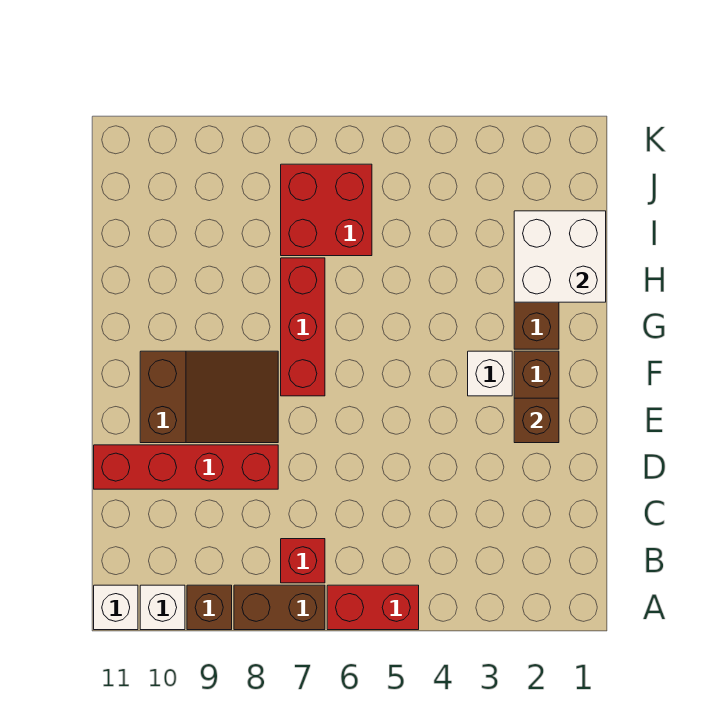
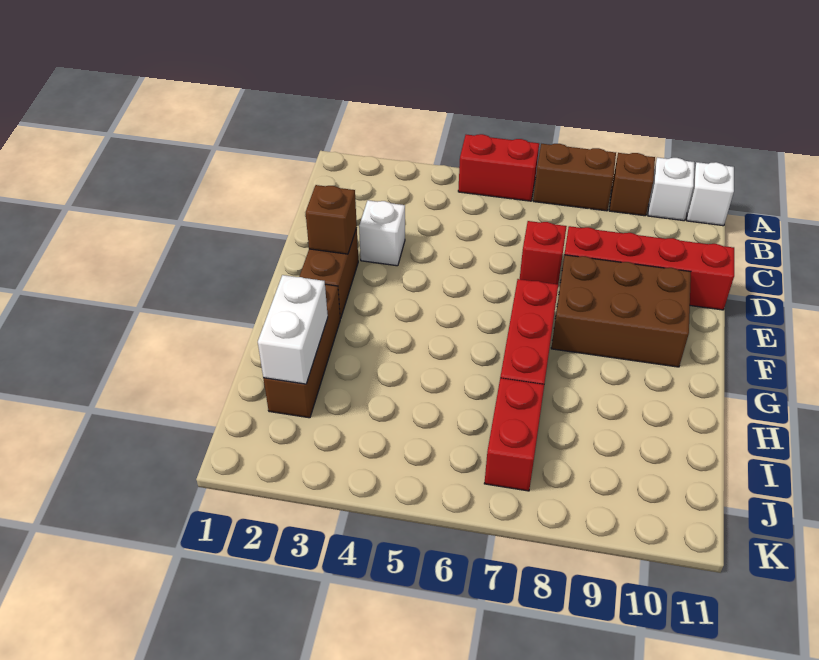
red brick B7 level 1 -> red brick D7 level 1
brown slope E8:F10 level 1 top 10 -> brown brick E8:F10 level 1
white brick F3 level 1 -> white brick D3 level 1
white brick H1:I2 level 2 -> white brick H2:I2 level 2
red brick I6:J7 level 1 -> red brick I7:J7 level 1

